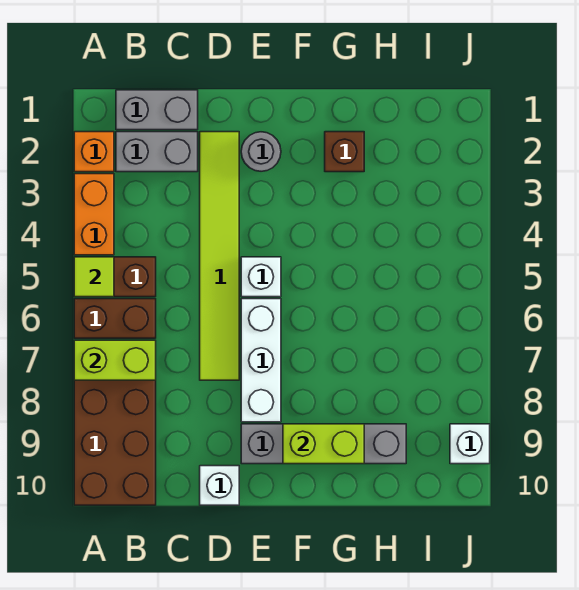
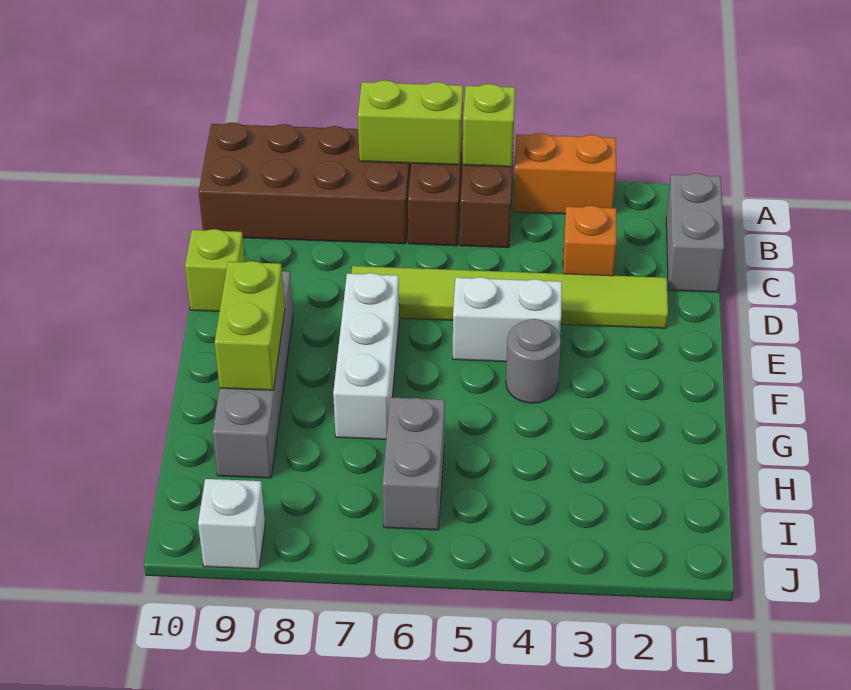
orange brick A2 level 1 -> orange brick C3 level 1
lime tile A5 level 2 -> lime brick A5 level 2
lime brick A7:B7 level 2 -> lime brick A6:A7 level 2
grey brick B2:C2 level 1 -> grey brick H6:I6 level 1
white brick D10 level 1 -> lime brick D10 level 1
grey round brick E2 level 1 -> grey round brick F4 level 1
white brick E5 level 1 -> white brick E4:E5 level 1
white brick E6:E8 level 1 -> white brick E7:G7 level 1
brown brick G2 level 1 -> none

